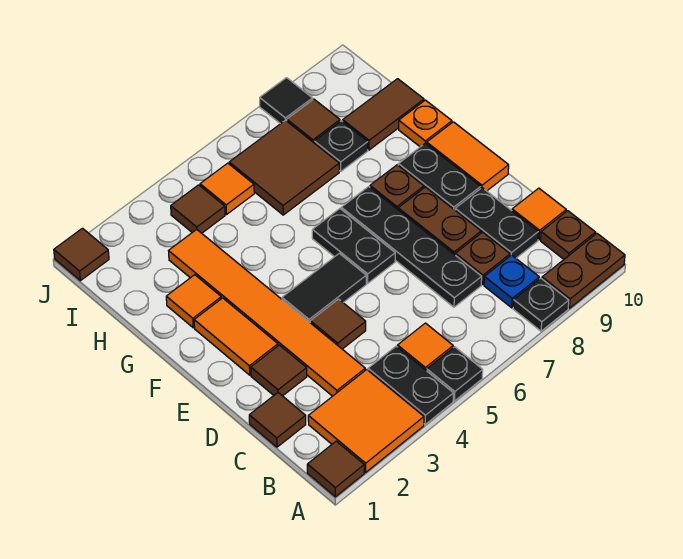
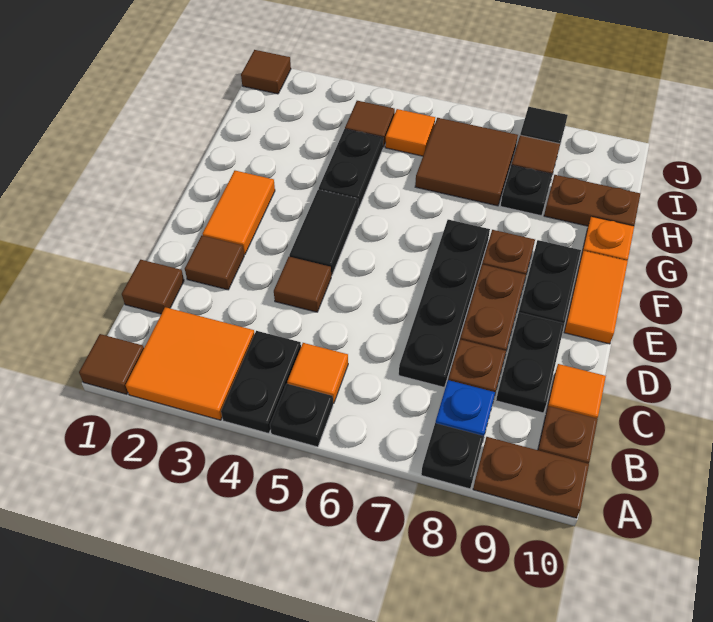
orange tile C3:H3 level 1 -> none
black tile E4:E5 level 1 -> black tile E4:F4 level 1
black plate E6:F6 level 1 -> black plate G4:H4 level 1
orange tile G2 level 1 -> none
brown tile H9:H10 level 1 -> brown plate H9:H10 level 1

